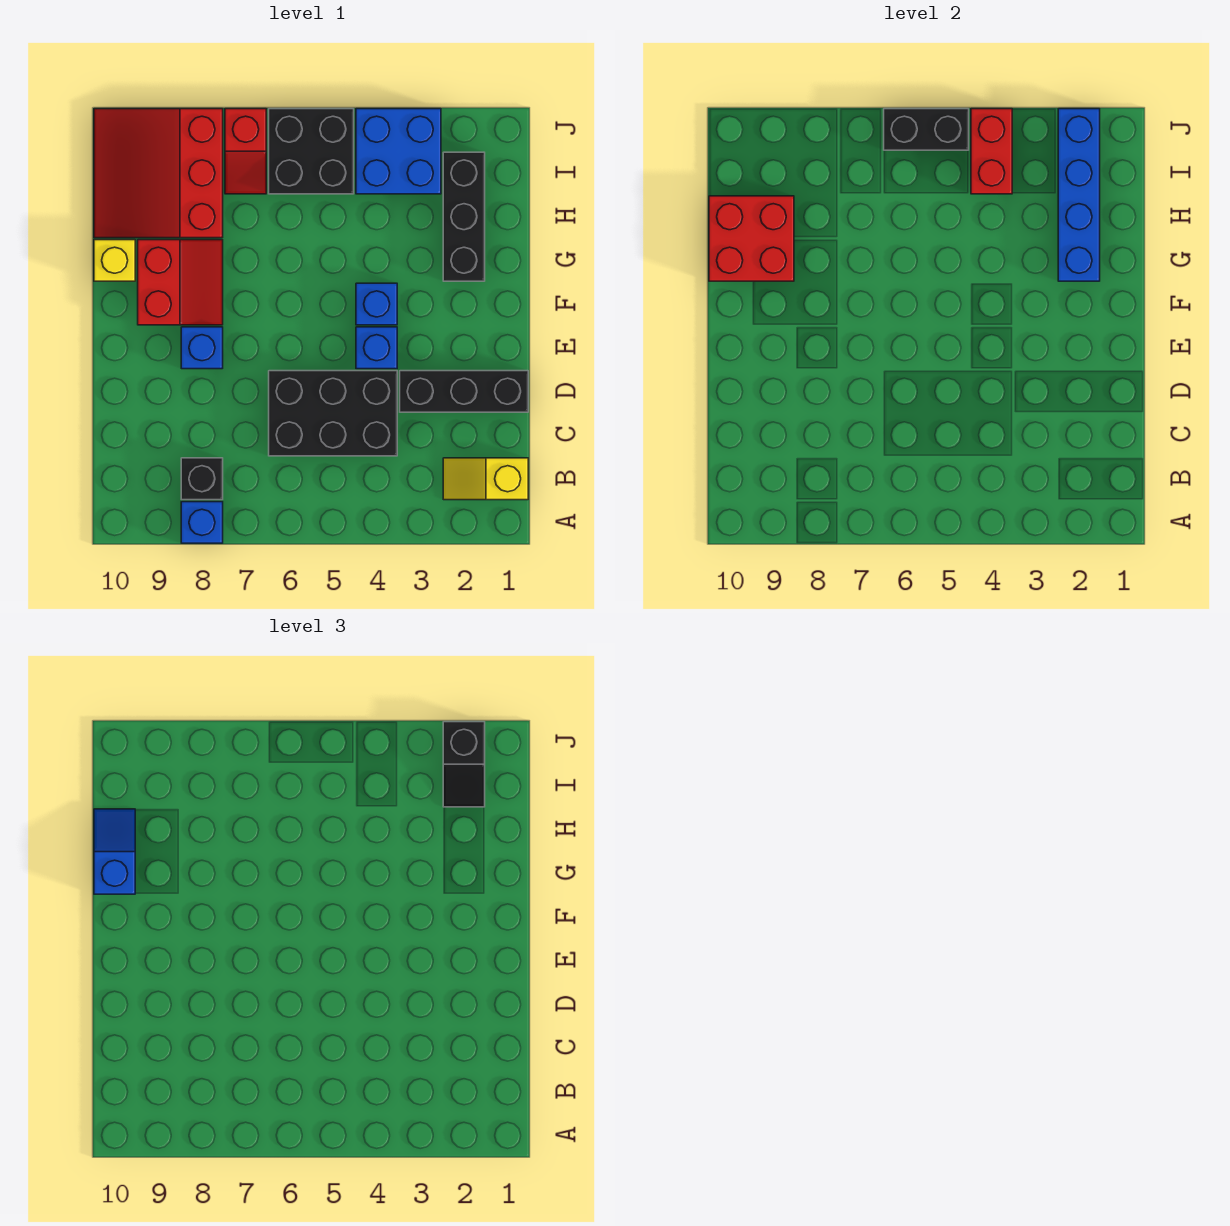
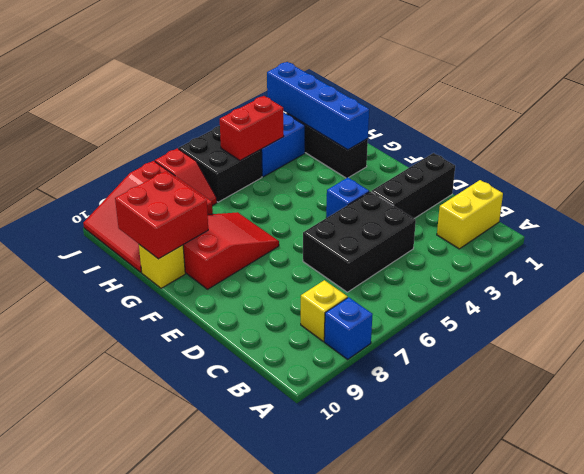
yellow slope B1:B2 level 1 top 1 -> yellow brick B1:B2 level 1
black brick B8 level 1 -> yellow brick B8 level 1
blue brick E8 level 1 -> none
blue brick F4 level 1 -> none
red slope F8:G9 level 1 top 9 -> red slope F7:G9 level 1 top 9
blue slope G10:H10 level 3 top G -> none
black slope I2:J2 level 3 top J -> none
red brick I4:J4 level 2 -> red brick I4:I5 level 2
black brick J5:J6 level 2 -> none

